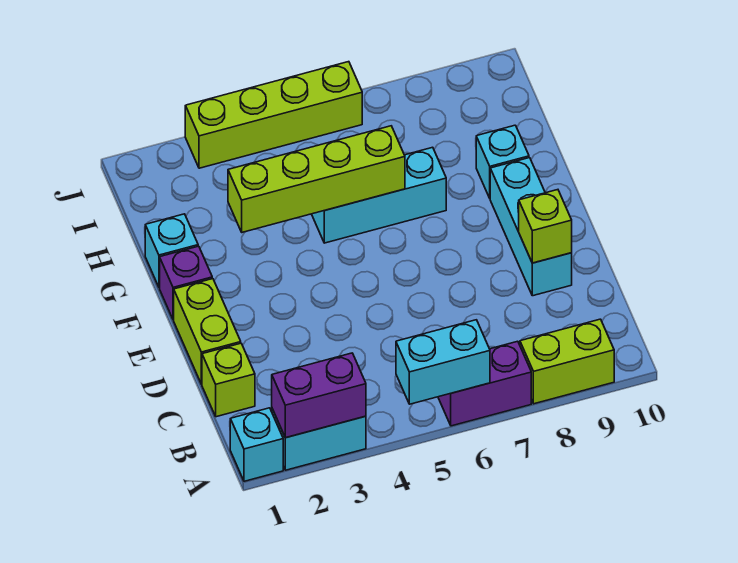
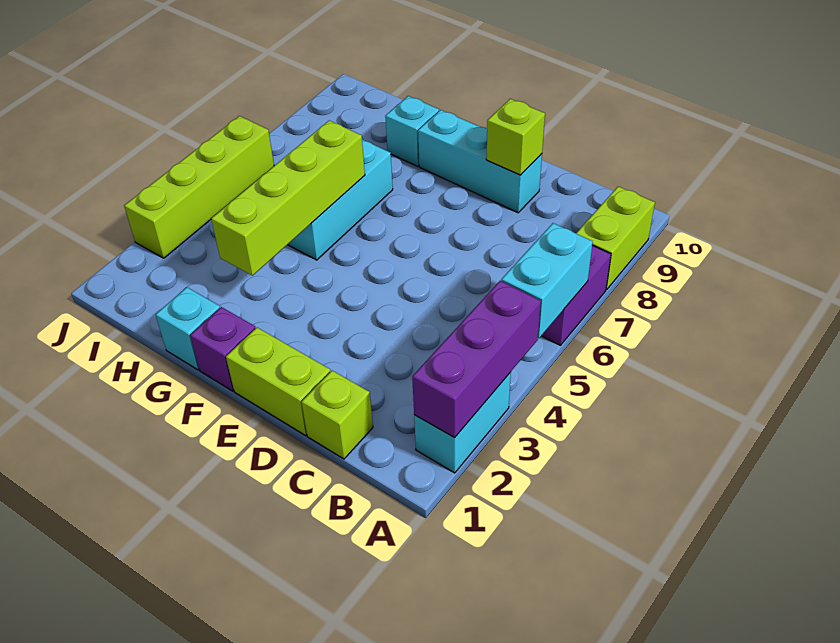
cyan brick A1 level 1 -> none
purple brick A2:A3 level 2 -> purple brick A2:A4 level 2

